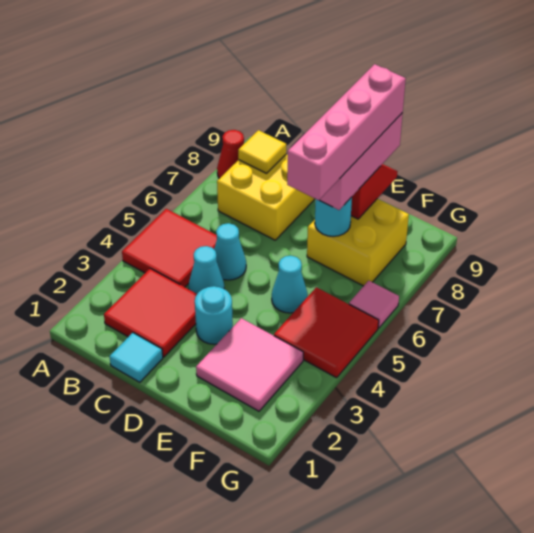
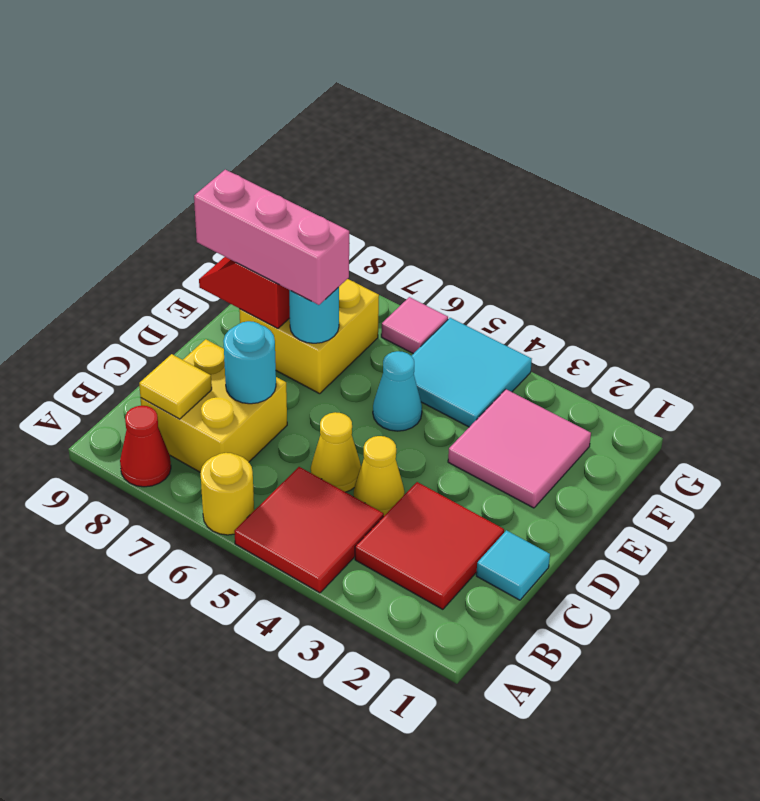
none -> yellow round brick A6 level 1
cyan cone C4 level 1 -> yellow cone C4 level 1
cyan cone C5 level 1 -> yellow cone C5 level 1
cyan round brick D3 level 1 -> cyan round brick C7 level 2
pink brick E6:E9 level 4 -> none
red tile F4:G5 level 1 -> cyan tile F4:G5 level 1

